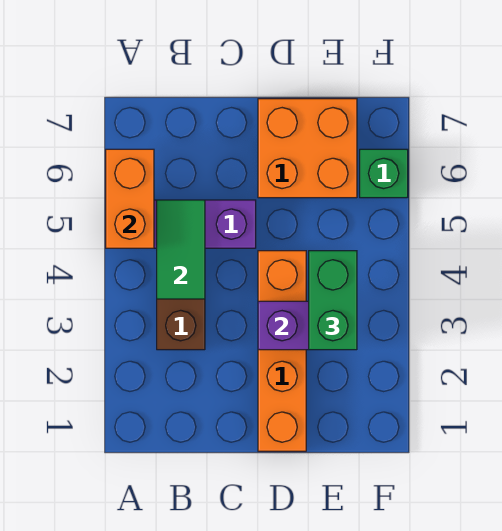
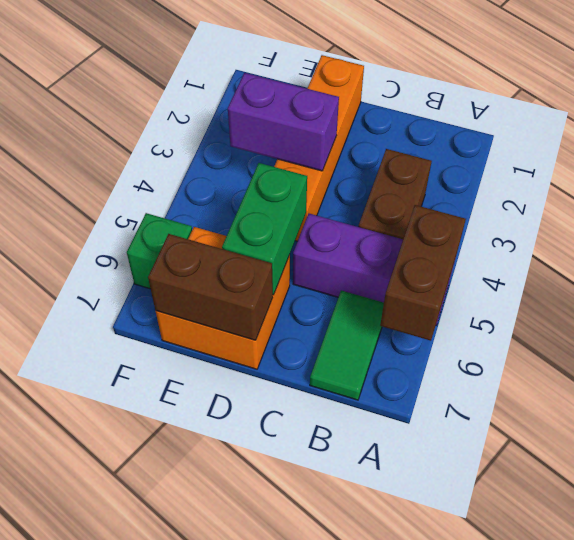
orange brick A5:A6 level 2 -> brown brick A5:A6 level 2
green tile B4:B5 level 2 -> green tile B6:B7 level 1
none -> brown brick D7:E7 level 2
green brick E3:E4 level 3 -> green brick D5:D6 level 2

